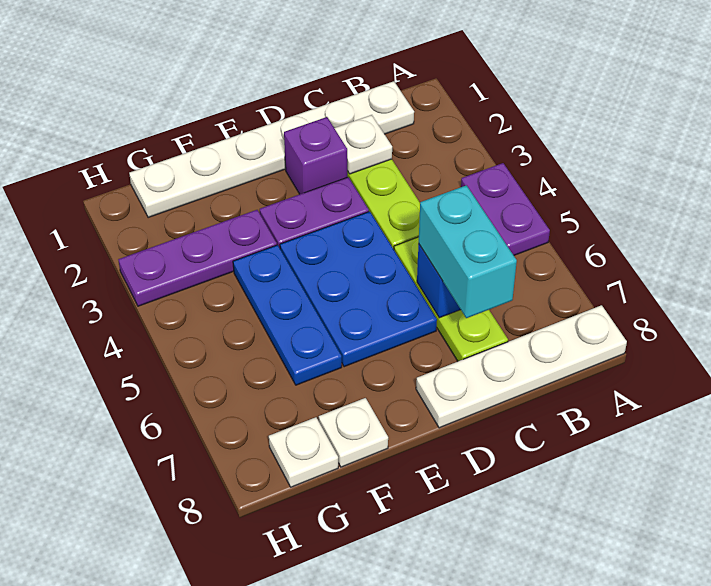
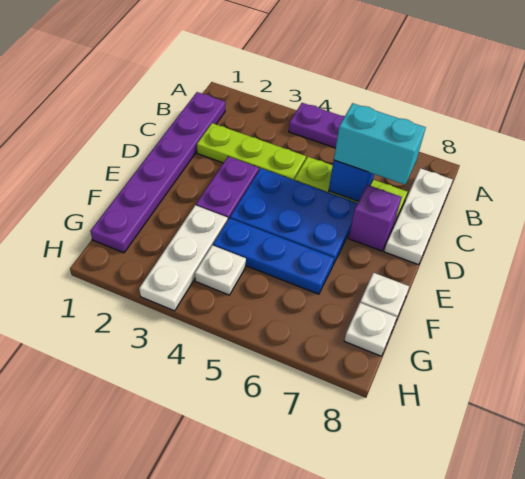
white plate A8:D8 level 1 -> white plate B8:D8 level 1
white plate B1:G1 level 1 -> purple plate B1:G1 level 1
white plate C2 level 2 -> white plate G4 level 1
purple brick D2 level 1 -> purple brick D7 level 1
purple plate F3:H3 level 1 -> white plate F3:H3 level 1

